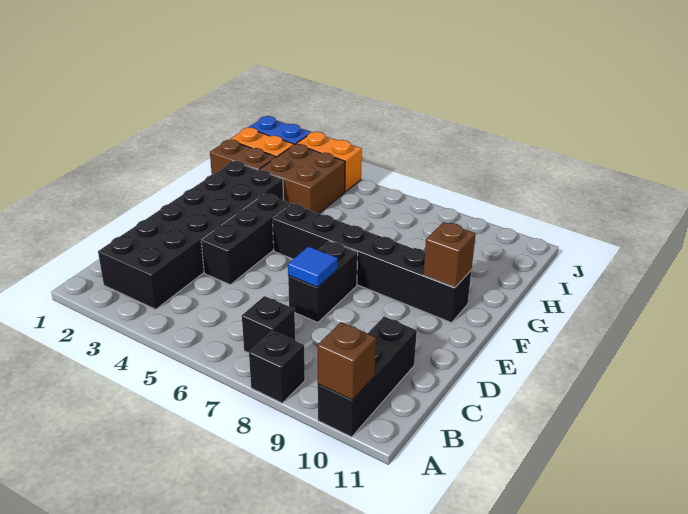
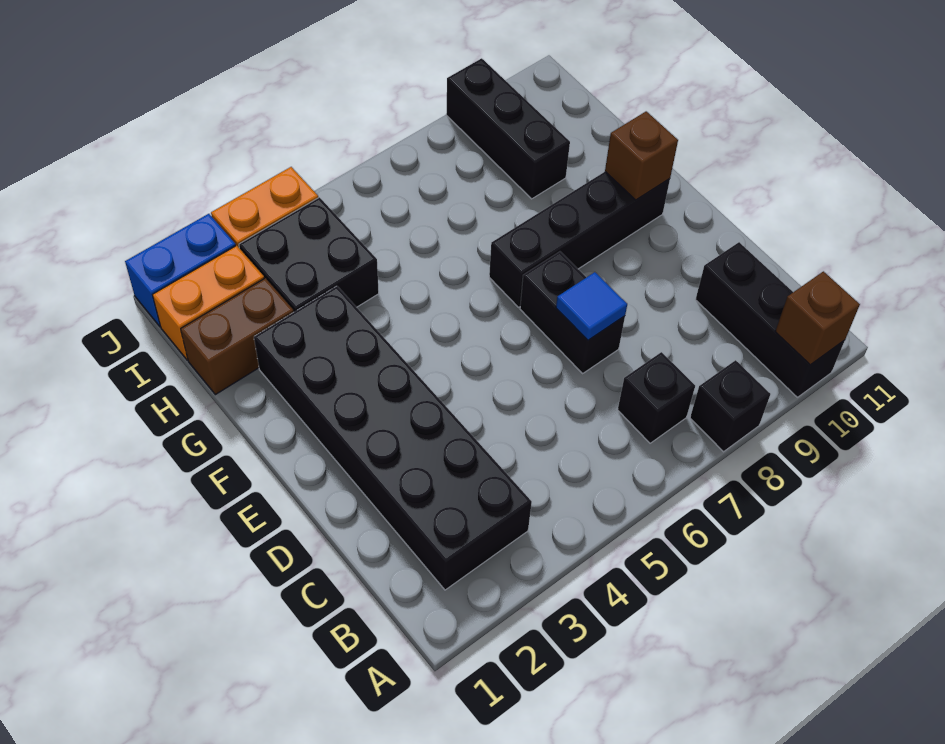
black brick D4:F4 level 1 -> black brick H9:J9 level 1
black brick F5:F10 level 1 -> black brick F7:F10 level 1
brown brick H3:I4 level 1 -> black brick H3:I4 level 1

